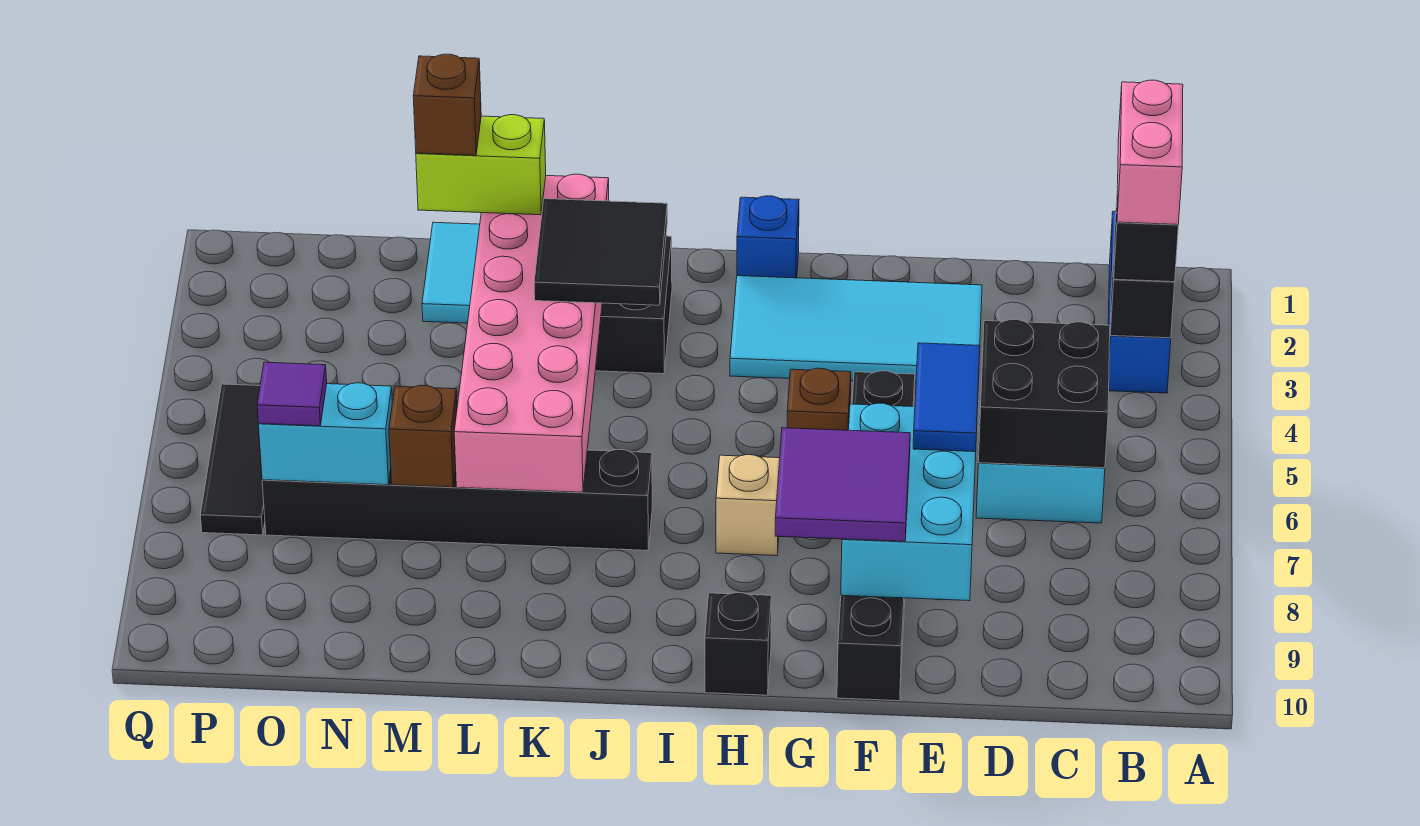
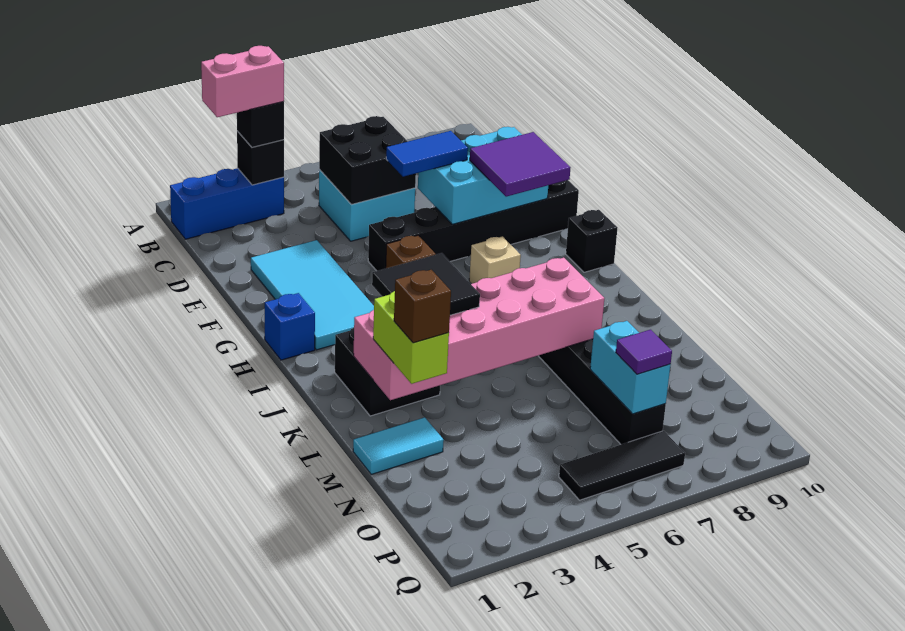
brown brick M7 level 2 -> none

